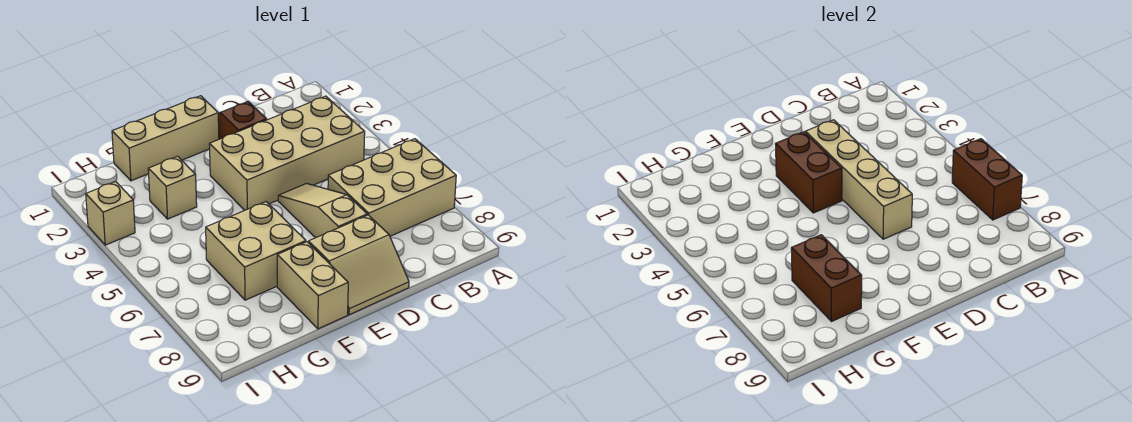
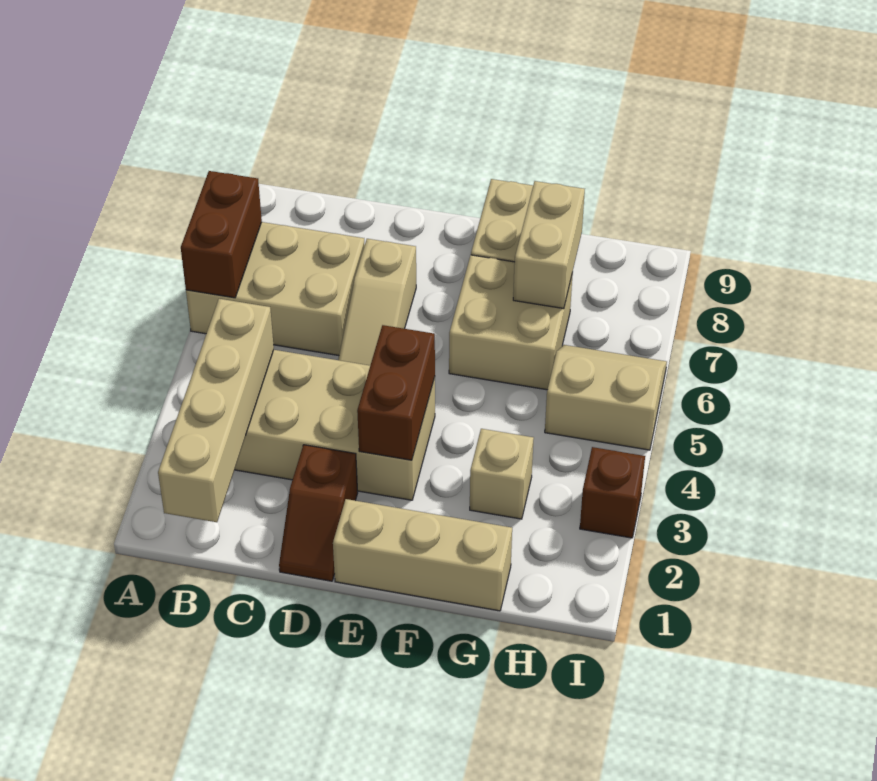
tan brick D3:D6 level 2 -> tan brick B1:B4 level 2
tan slope D8:E9 level 1 top 8 -> tan slope H5:I6 level 1 top 5
brown brick G7:G8 level 2 -> tan brick G7:G8 level 2
tan brick I3 level 1 -> brown brick I3 level 1

